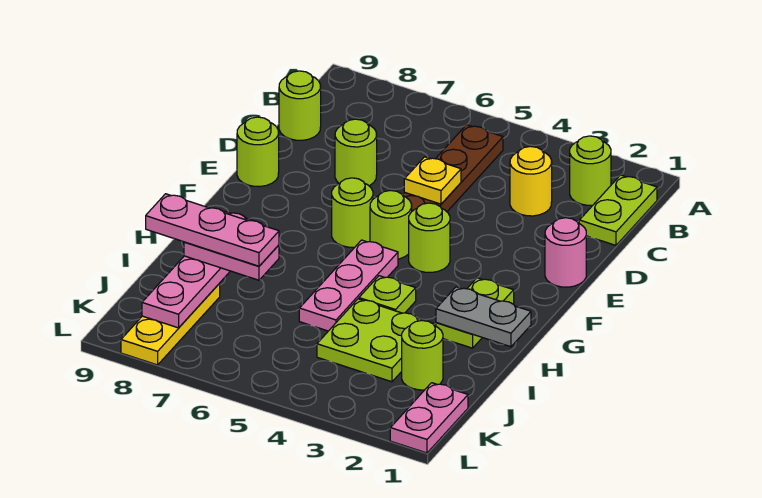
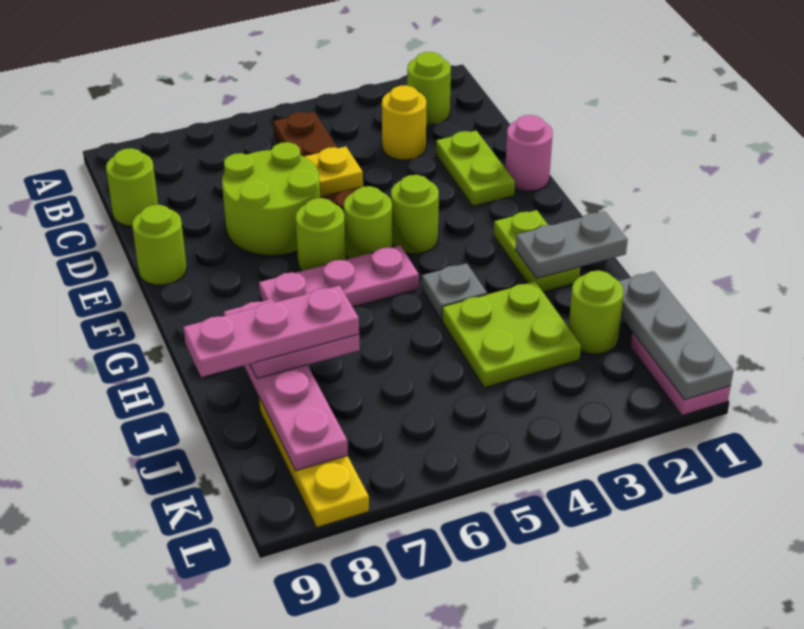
lime plate B1:C1 level 1 -> lime plate D2:E2 level 1
lime round brick D7 level 1 -> lime round brick D6:E7 level 1
pink plate G5:I5 level 1 -> pink plate G5:G7 level 1
lime plate H4 level 1 -> grey plate H4 level 1
none -> grey plate J1:L1 level 2

